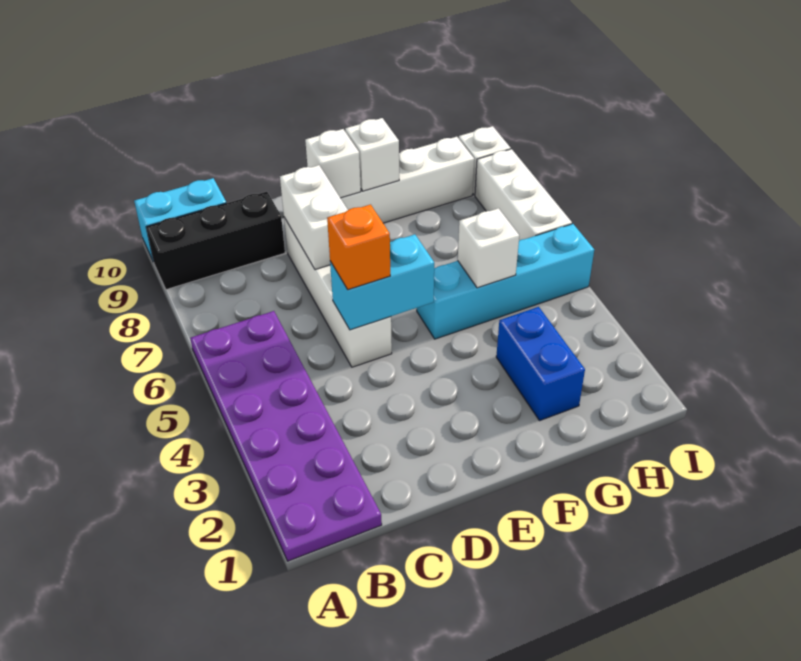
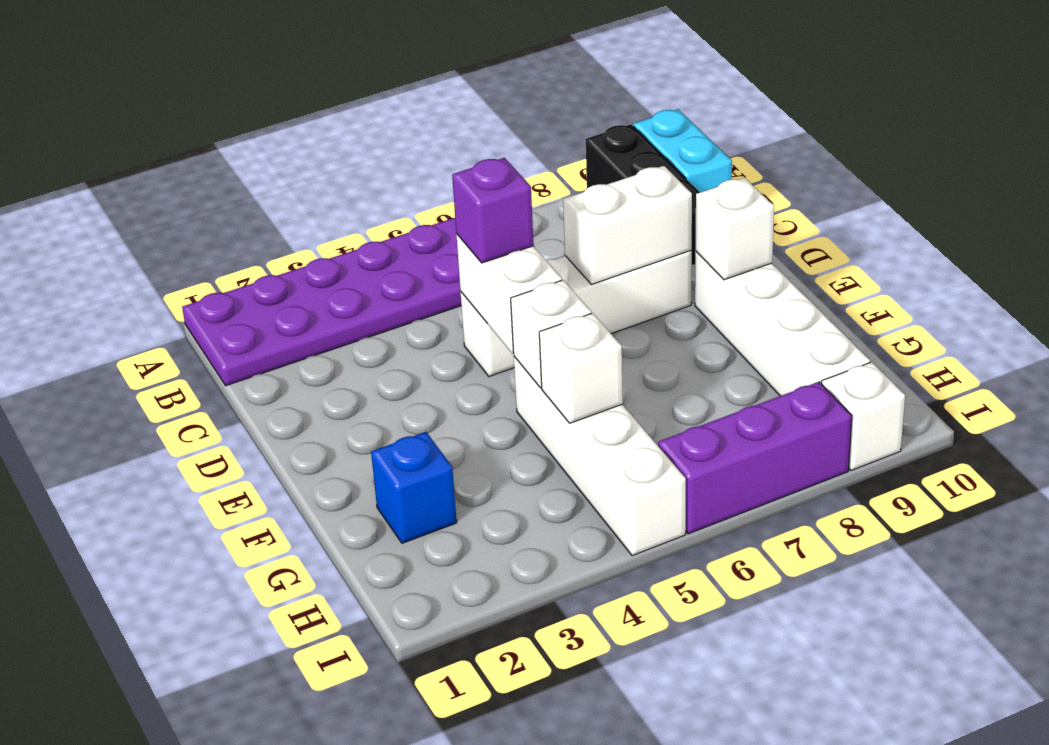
cyan brick D5:E5 level 2 -> white brick D5:E5 level 2
orange brick D5 level 3 -> purple brick D5 level 3
cyan brick F5:I5 level 1 -> white brick F5:I5 level 1
white brick F9 level 2 -> white brick F5 level 2
blue brick G2:G3 level 1 -> blue brick G2 level 1
white brick I6:I8 level 1 -> purple brick I6:I8 level 1

